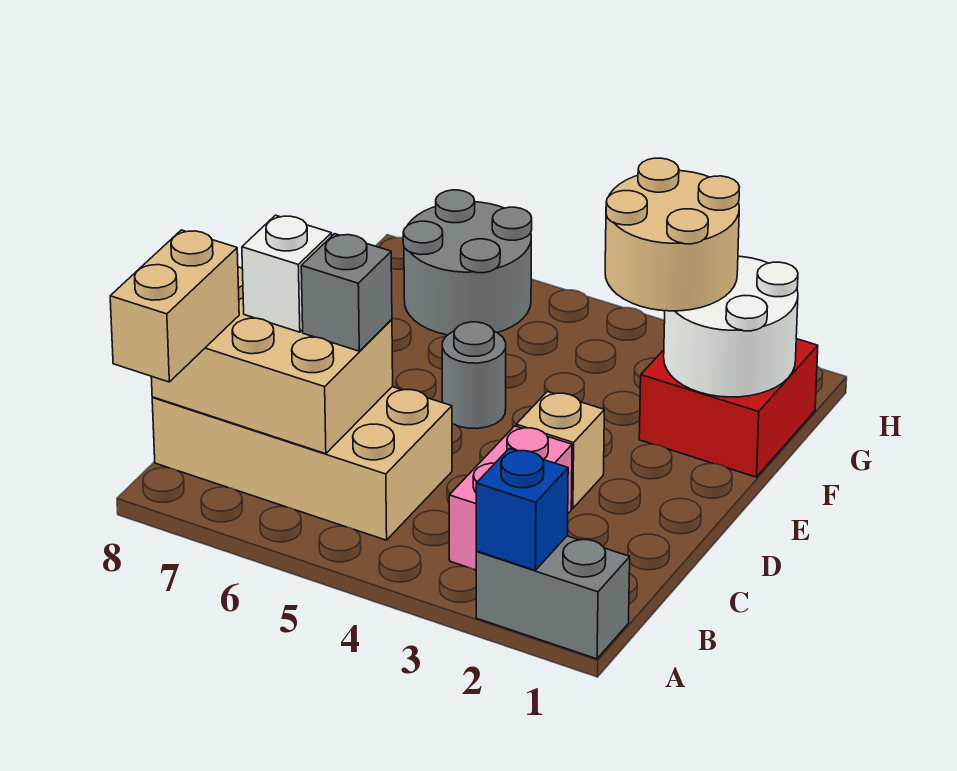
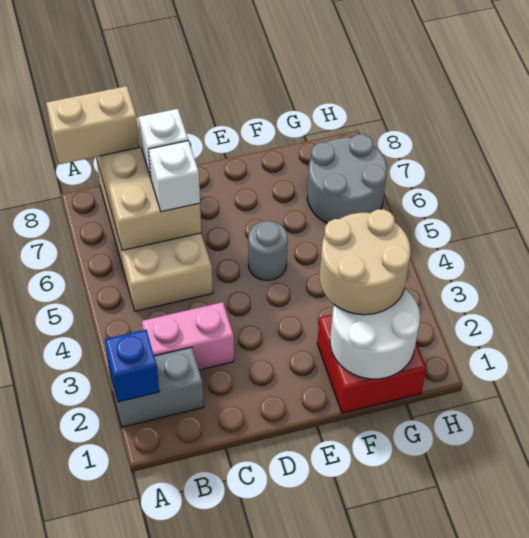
grey brick A1:A2 level 1 -> grey brick A2:B2 level 1
grey brick C6 level 3 -> white brick C6 level 3
tan brick D3 level 1 -> none

